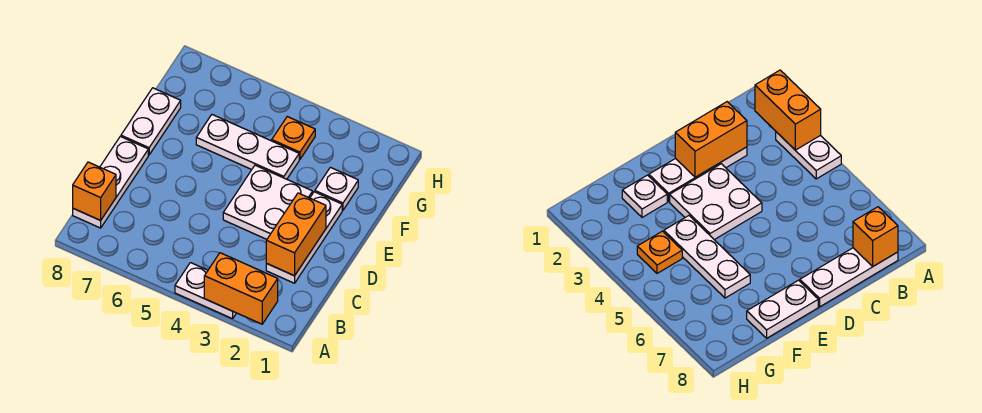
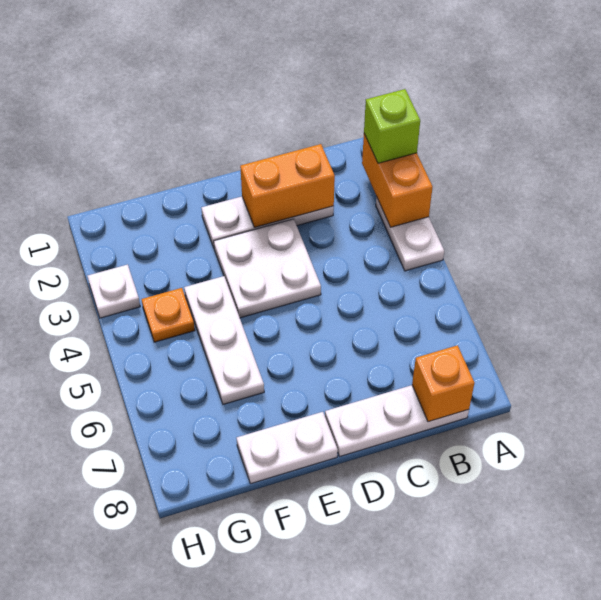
none -> lime brick A2 level 3
white plate F2 level 1 -> white plate H3 level 1

